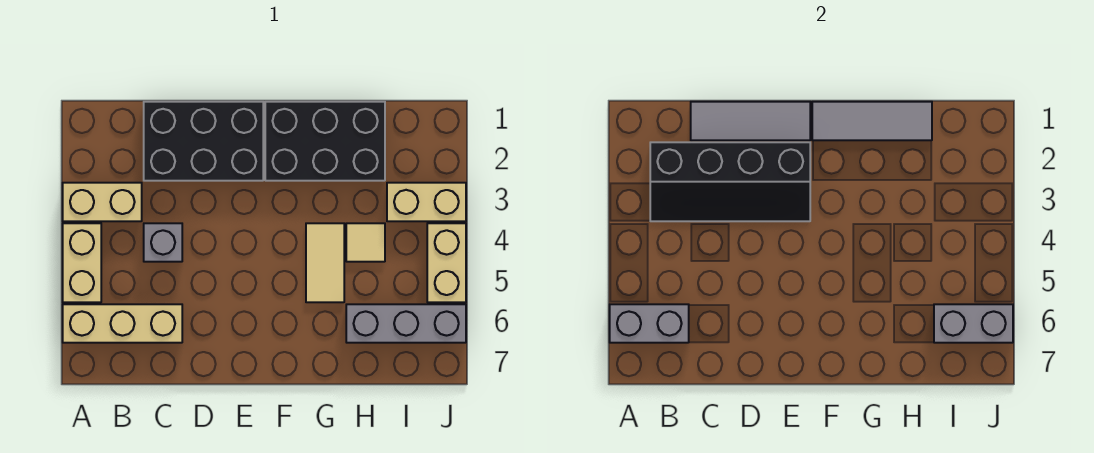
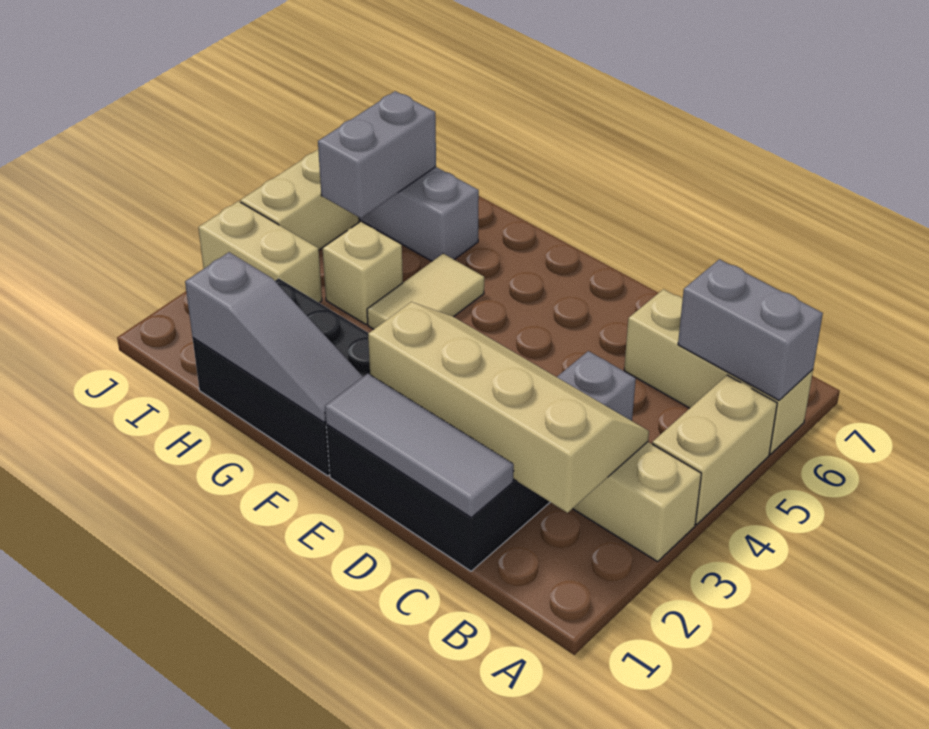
black slope B2:E3 level 2 top 2 -> tan slope B2:E3 level 2 top 2
grey tile F1:H1 level 2 -> grey slope F1:H1 level 2 top H
tan tile H4 level 1 -> tan brick H4 level 1
grey brick I6:J6 level 2 -> grey brick I5:I6 level 2

